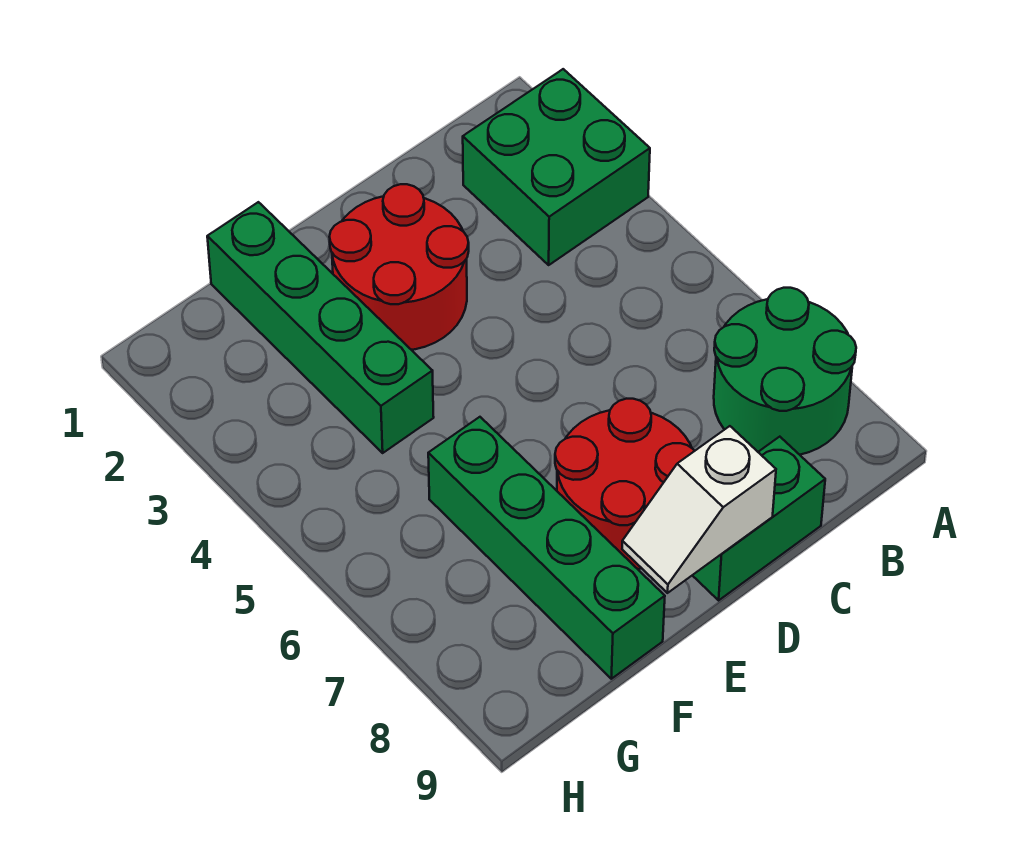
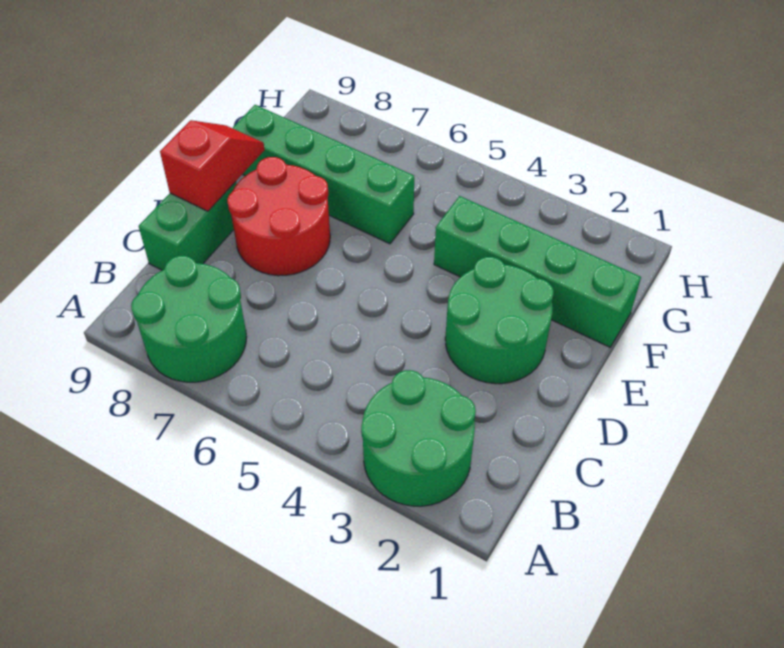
green brick A2:B3 level 1 -> green round brick A2:B3 level 1
red round brick D2:E3 level 1 -> green round brick D2:E3 level 1
white slope D9:E9 level 2 top D -> red slope D9:E9 level 2 top D

